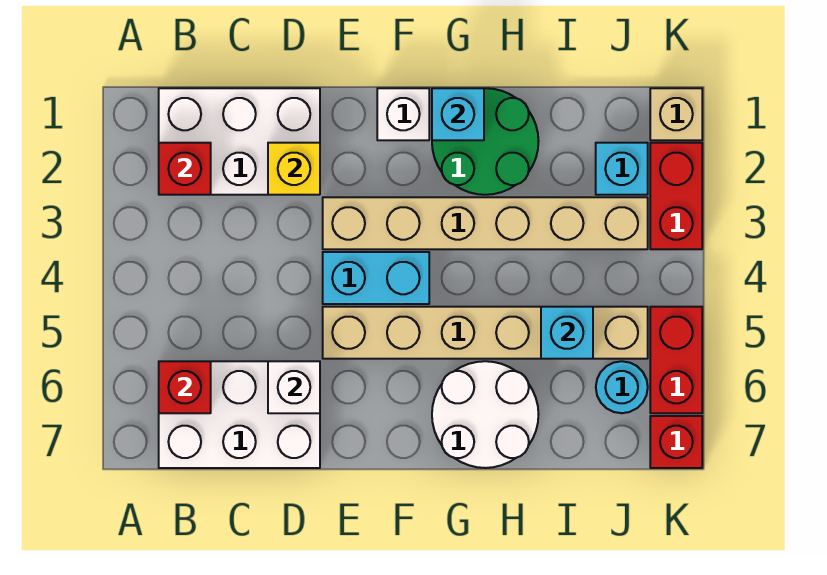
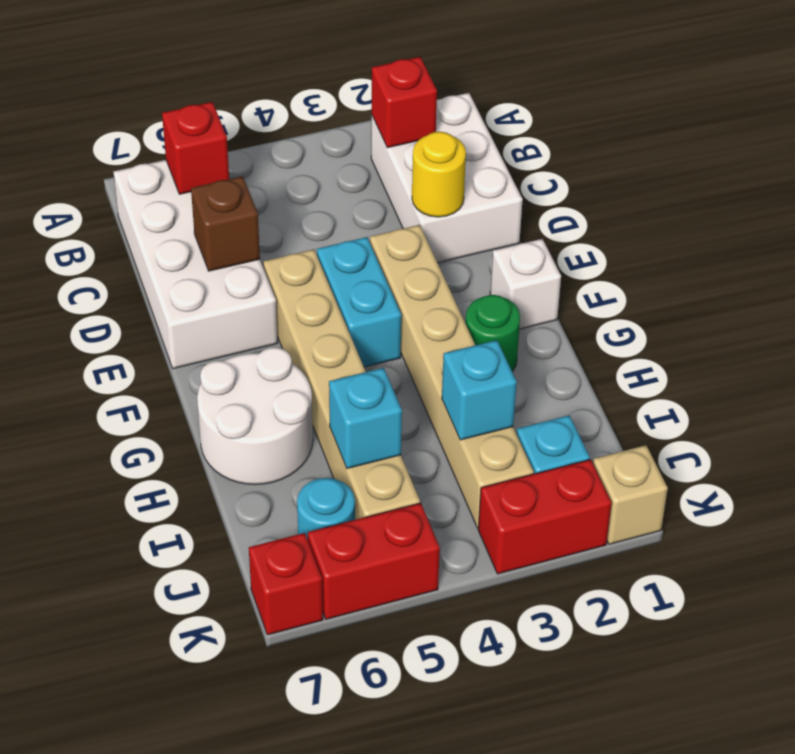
white brick B6:D7 level 1 -> white brick B6:E7 level 1
yellow brick D2 level 2 -> yellow round brick D2 level 2
white brick D6 level 2 -> brown brick D6 level 2
green round brick G1:H2 level 1 -> green round brick G2 level 1
cyan brick G1 level 2 -> cyan brick I3 level 2

